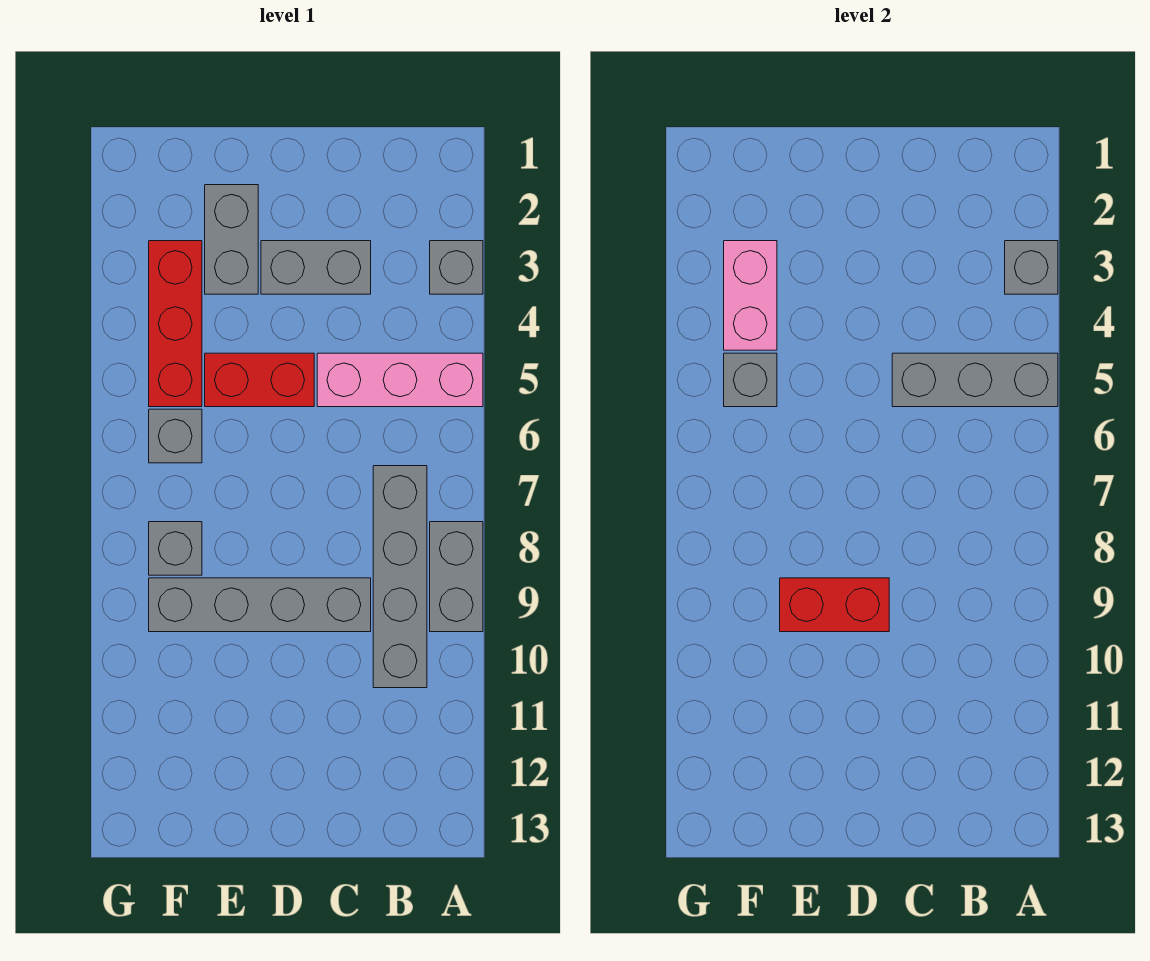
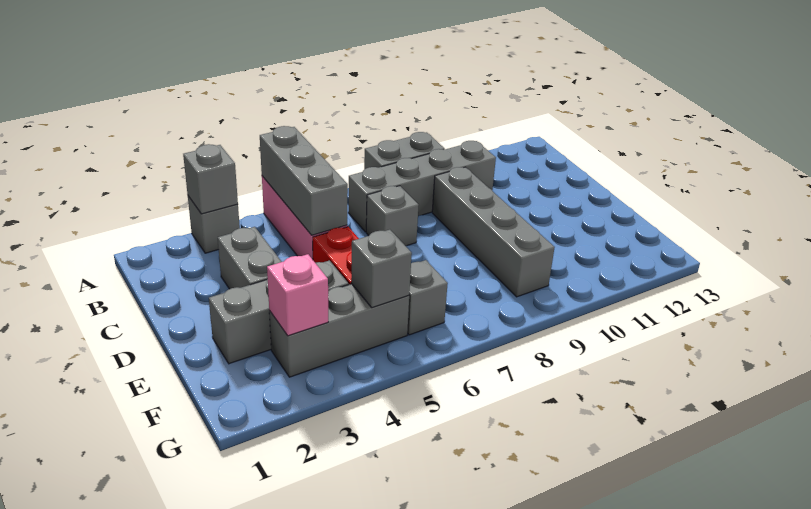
red brick D9:E9 level 2 -> none
grey brick E2:E3 level 1 -> grey brick E2:E4 level 1
red brick F3:F5 level 1 -> grey brick F3:F5 level 1
pink brick F3:F4 level 2 -> pink brick F3 level 2
grey brick F8 level 1 -> grey brick C7 level 1

